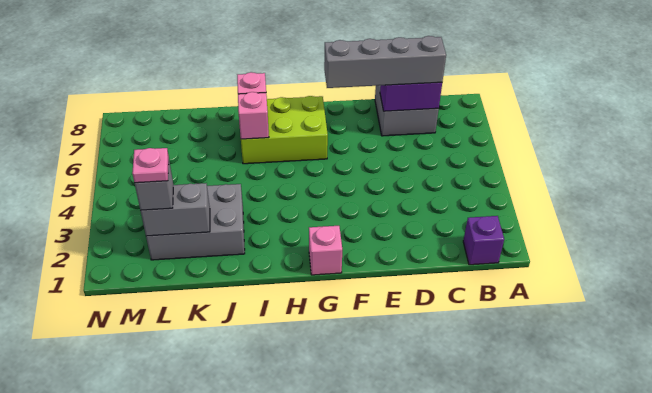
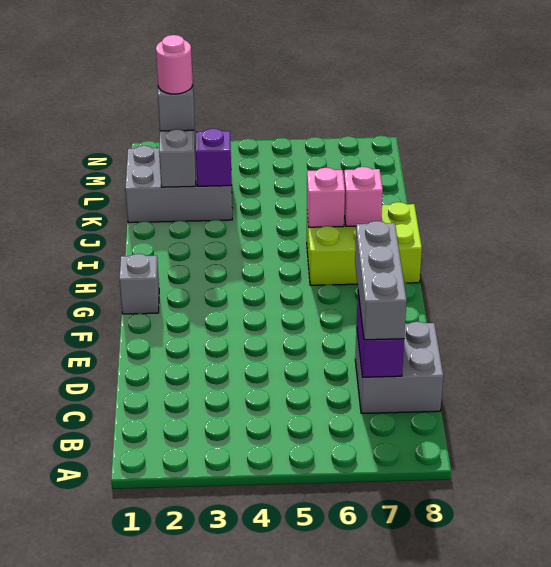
purple brick B1 level 1 -> purple brick K3 level 2
grey brick C7:F7 level 3 -> grey brick C7:E7 level 3
pink brick G1 level 1 -> grey brick G1 level 1
lime brick G6:I7 level 1 -> lime brick H6:I8 level 1
grey brick J2:L3 level 1 -> grey brick K1:L3 level 1
pink plate L2 level 4 -> pink round brick L2 level 4

